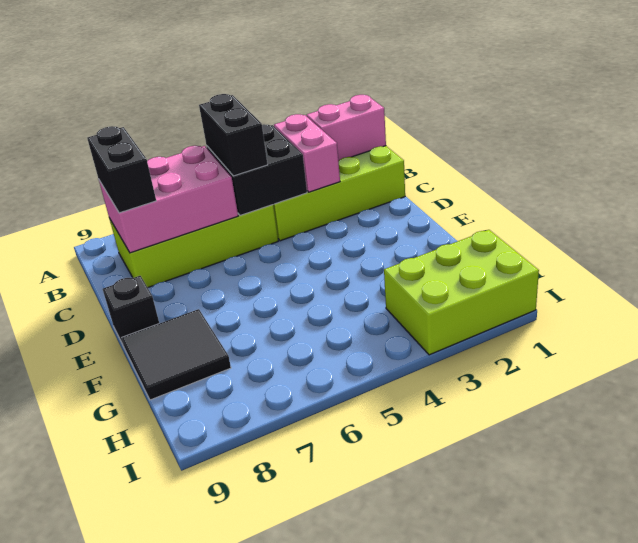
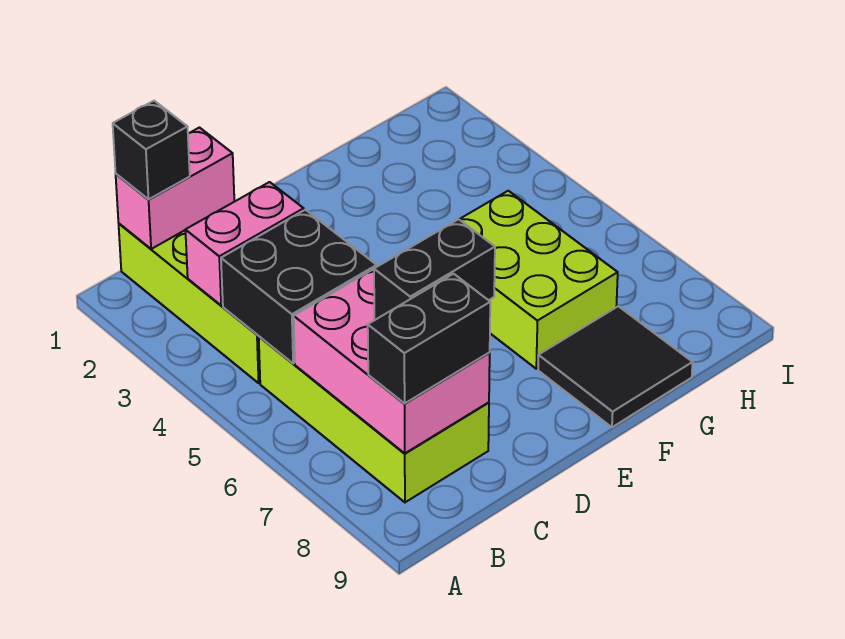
pink brick B1:B2 level 2 -> pink brick B1:C1 level 2
black brick B5:C5 level 3 -> black brick C7:D7 level 3
black brick E9 level 1 -> black brick B1 level 3
lime brick H1:I3 level 1 -> lime brick F5:G7 level 1

